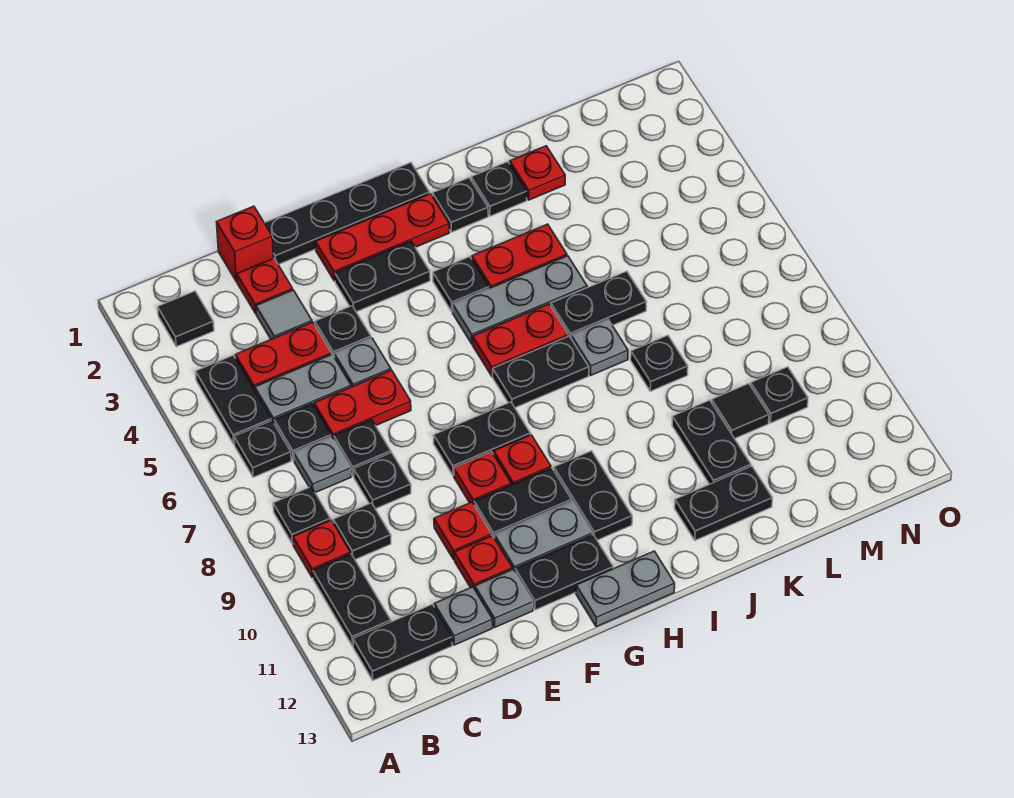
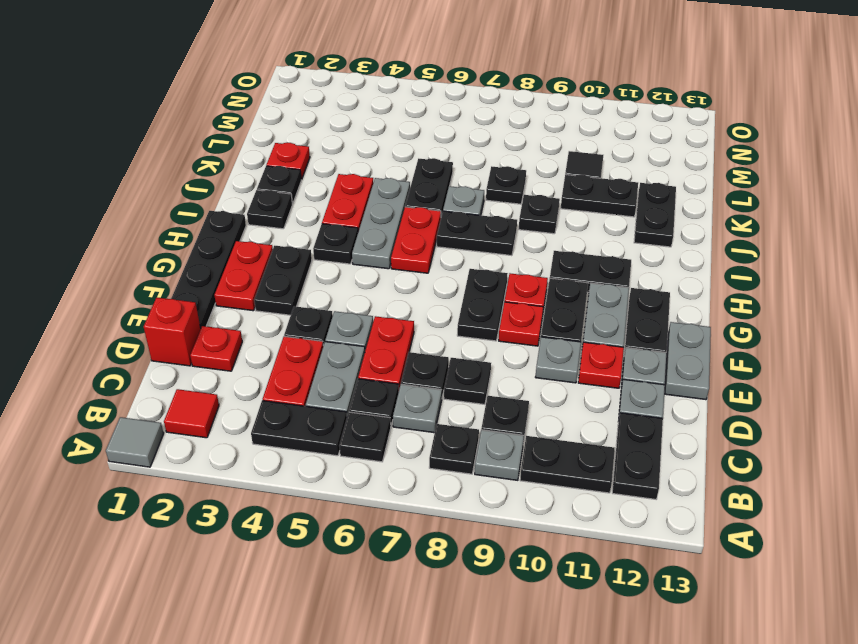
black tile B2 level 1 -> red tile B2 level 1
red plate B9 level 1 -> grey plate B9 level 1
grey tile D3 level 1 -> grey tile A1 level 1
red plate E10 level 1 -> grey plate E10 level 1
red plate F2:H2 level 1 -> red plate F2:G2 level 1
grey plate G13:H13 level 1 -> grey plate E13:F13 level 1
black plate H7:I7 level 1 -> black plate I7:I8 level 1
black plate M10 level 1 -> black plate J9 level 1

